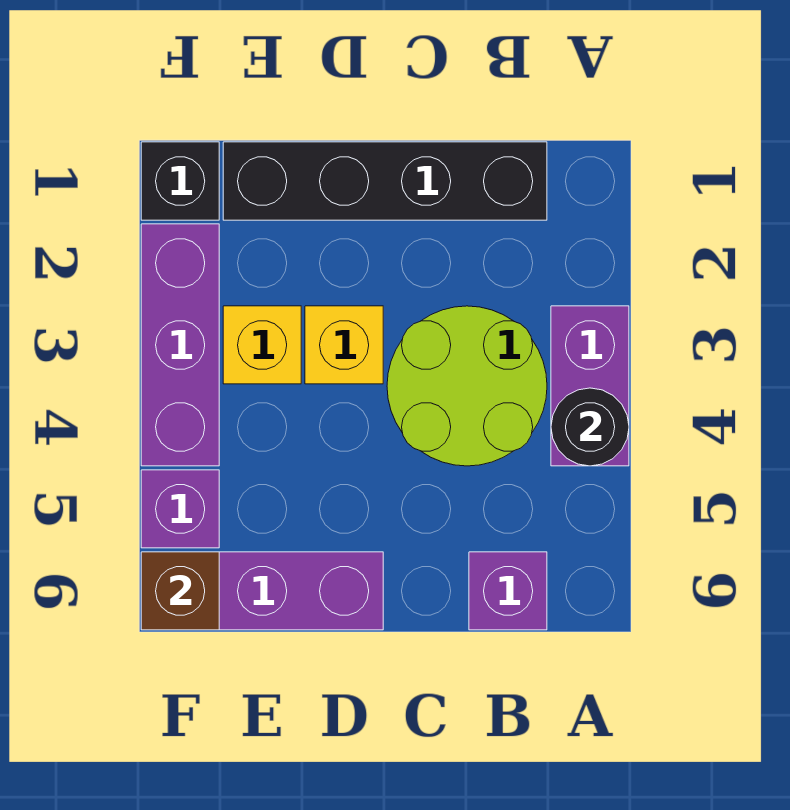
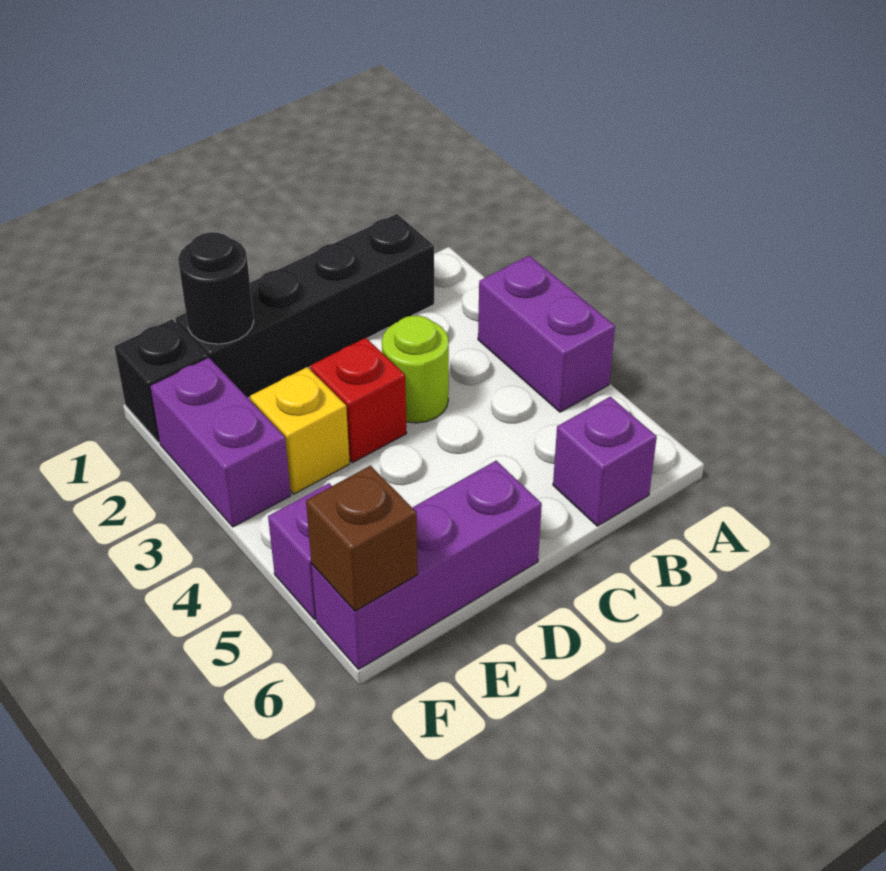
black round brick A4 level 2 -> black round brick E1 level 2
lime round brick B3:C4 level 1 -> lime round brick C3 level 1
yellow brick D3 level 1 -> red brick D3 level 1
purple brick F2:F4 level 1 -> purple brick F2:F3 level 1

